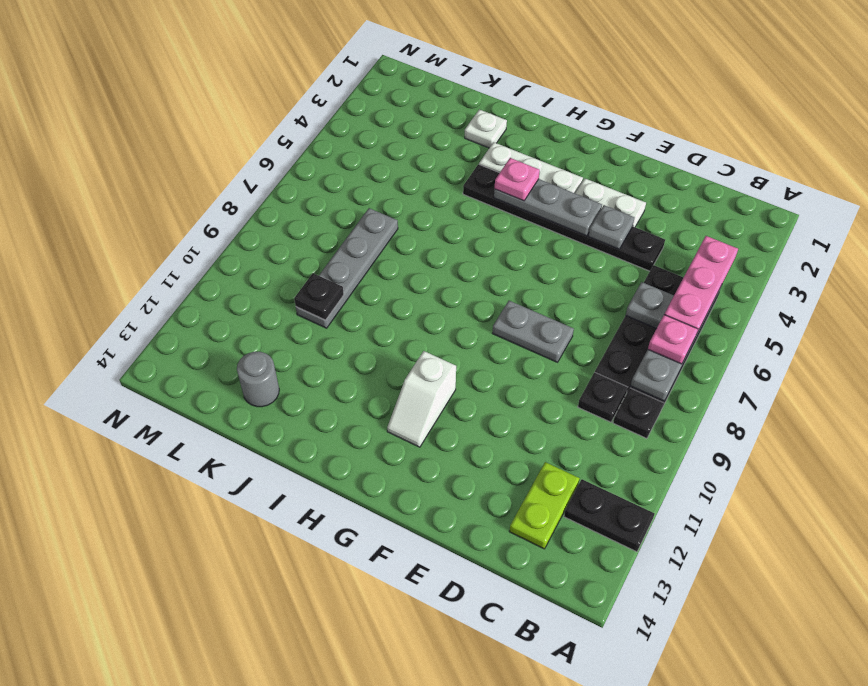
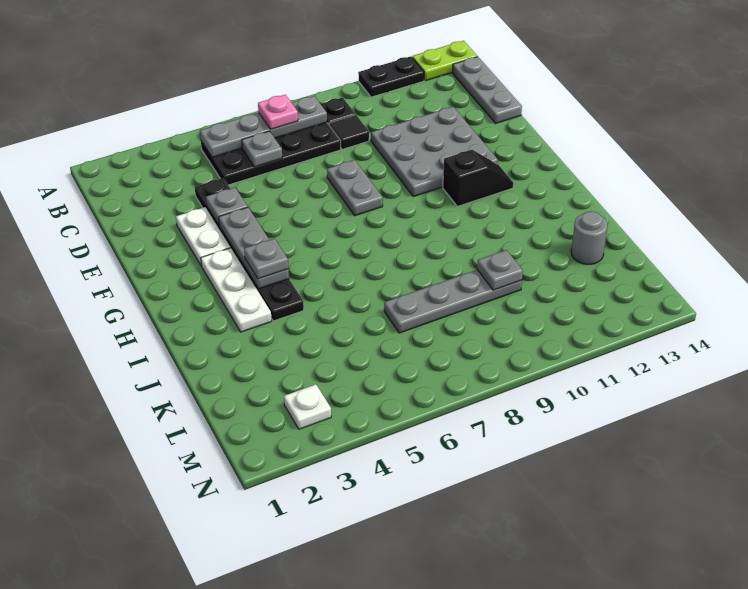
black plate A12:B12 level 1 -> black plate A11:A12 level 1
pink plate B4:B6 level 3 -> none
none -> grey plate B14:D14 level 1
black plate C9 level 1 -> black tile C9 level 1
lime plate C12:C13 level 1 -> lime plate A13:A14 level 1
none -> grey plate D10:F12 level 1
white slope G11:G12 level 1 top 11 -> black slope G11:G12 level 1 top 11
pink plate H4 level 3 -> grey plate H4 level 3
white plate J2 level 1 -> white plate M3 level 1
black plate K10 level 2 -> grey plate K10 level 2

